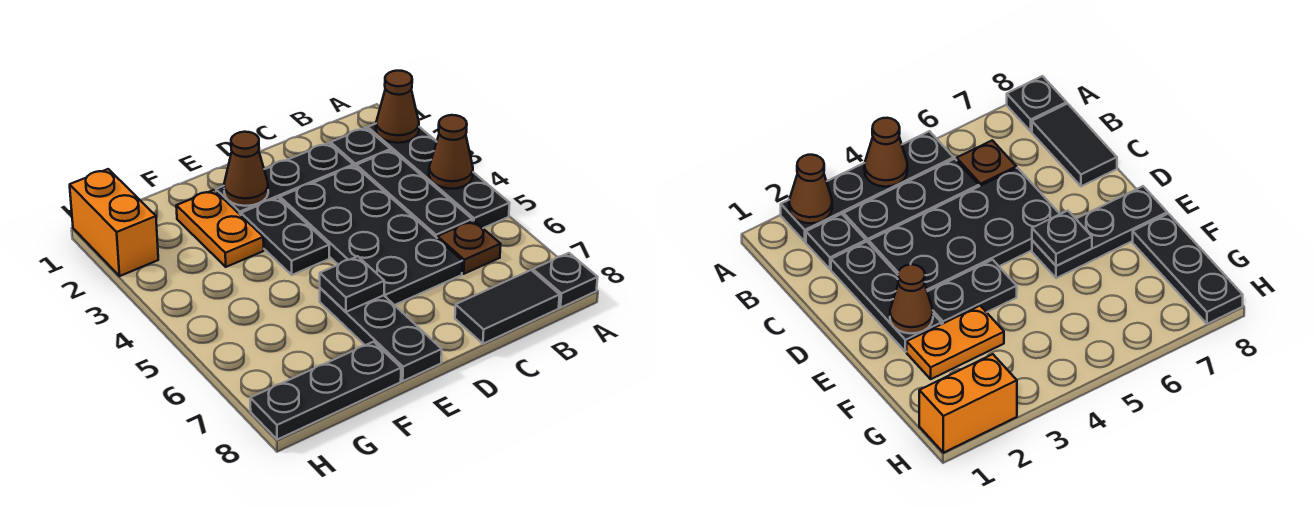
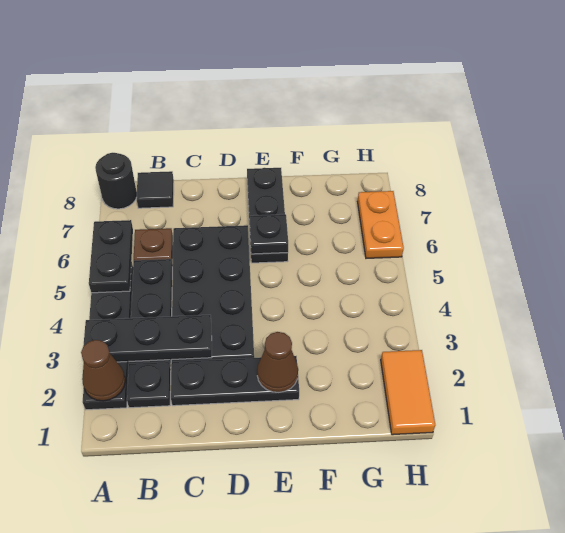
brown cone A4 level 2 -> none
black plate A8 level 1 -> black round brick A8 level 1
black tile B8:C8 level 1 -> black tile B8 level 1
black plate E3:E4 level 1 -> black plate A5:A6 level 2
orange plate F2:F3 level 1 -> orange plate H6:H7 level 1
black plate F8:H8 level 1 -> black plate A3:C3 level 2
orange brick H1:H2 level 1 -> orange tile H1:H2 level 1

